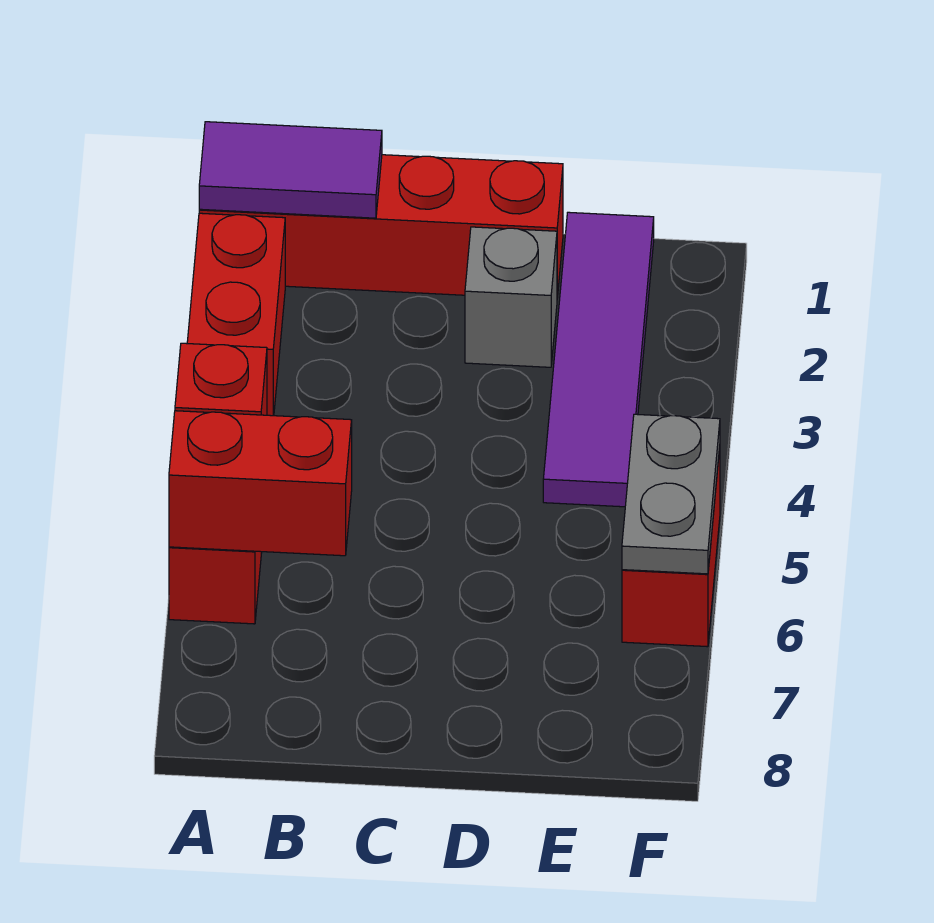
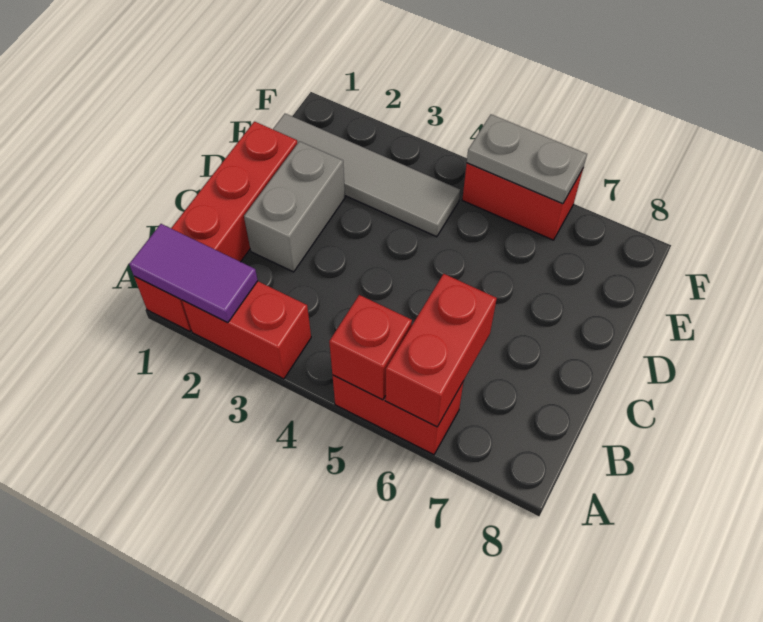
purple tile A1:B1 level 2 -> purple tile A1:A2 level 2
grey brick D2 level 1 -> grey brick C2:D2 level 1
purple tile E1:E4 level 1 -> grey tile E1:E4 level 1

